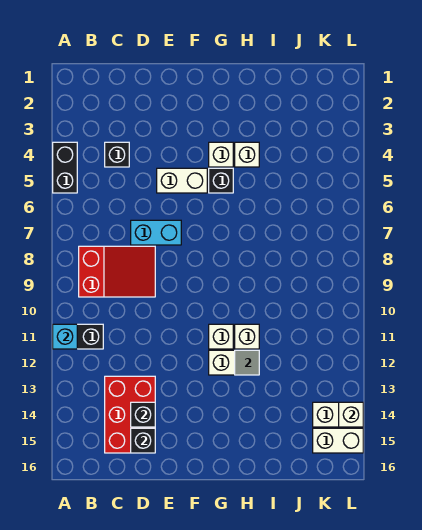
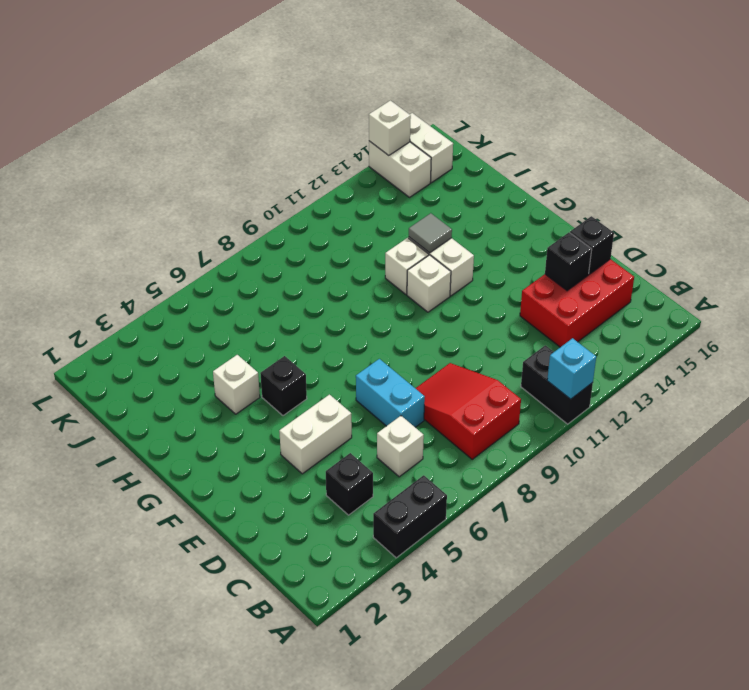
white brick E5:F5 level 1 -> white brick E4:E5 level 1
white brick G4 level 1 -> white brick C6 level 1

